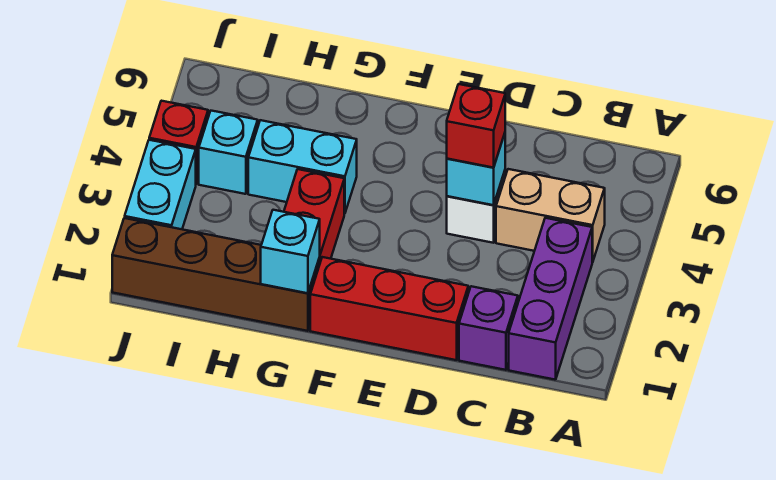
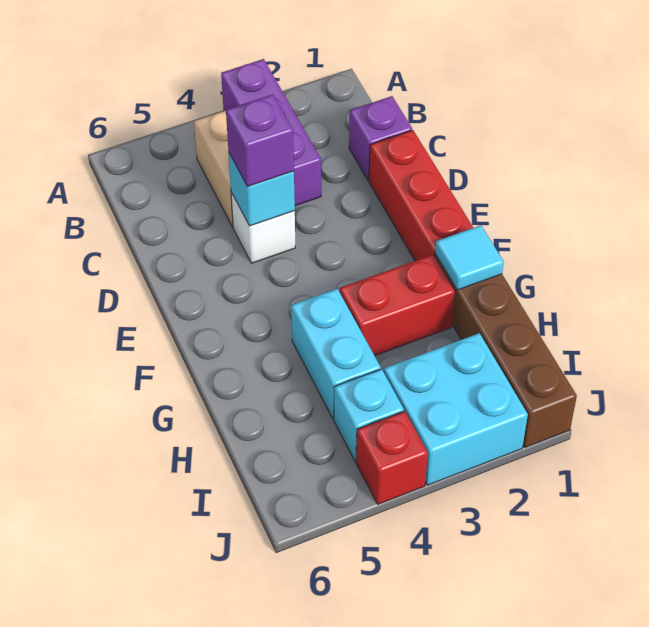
purple brick B1:B3 level 1 -> purple brick A3:C3 level 1
red brick D4 level 3 -> purple brick D4 level 3
cyan brick G1 level 2 -> cyan tile G1 level 2
cyan brick J2:J3 level 1 -> cyan brick I2:J3 level 1

